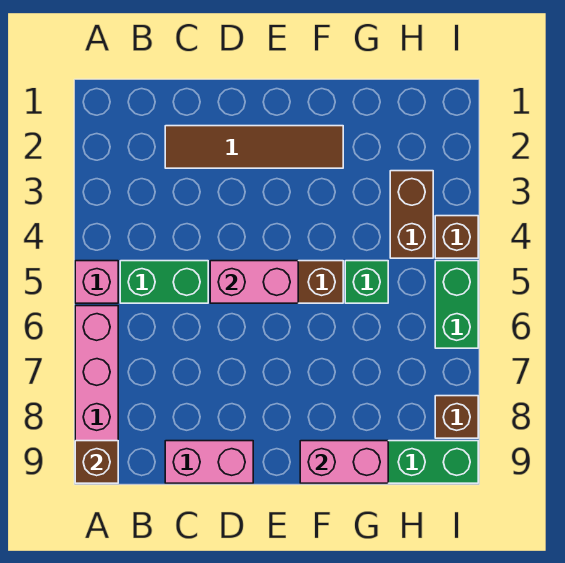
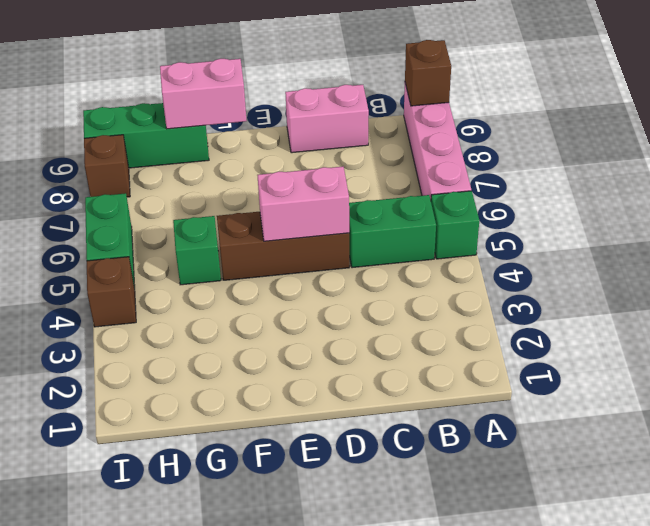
pink brick A5 level 1 -> green brick A5 level 1
brown tile C2:F2 level 1 -> none
brown brick H3:H4 level 1 -> none

